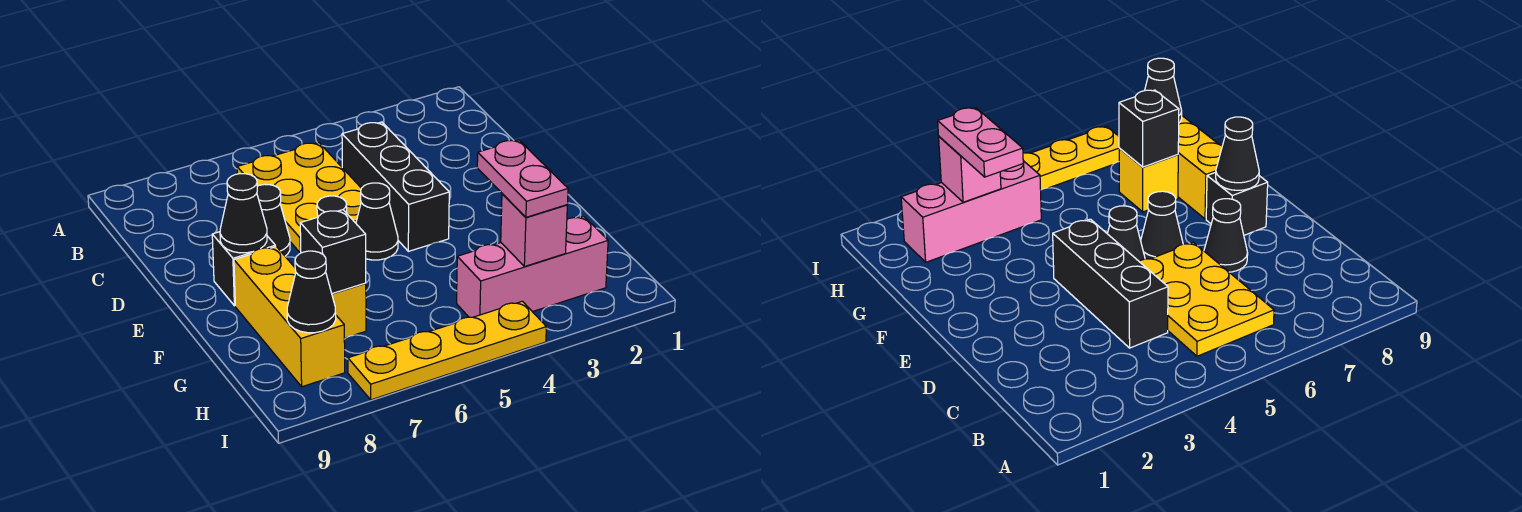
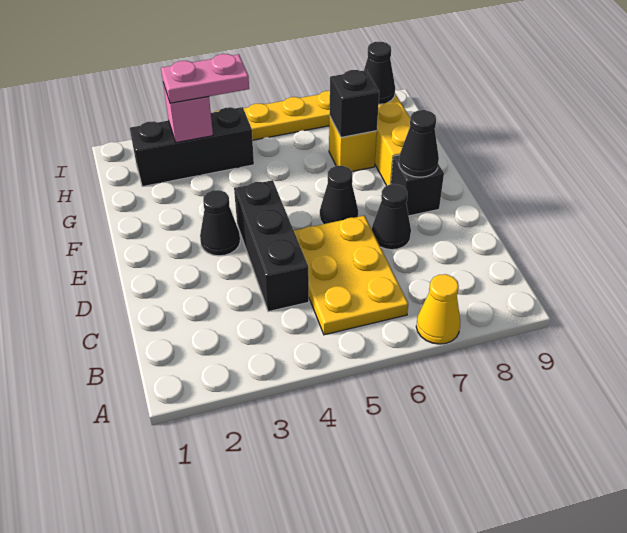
none -> yellow cone A7 level 1
black cone E5 level 1 -> black cone E3 level 1
pink plate G3:H3 level 3 -> pink plate H3:H4 level 3
pink brick H2:H4 level 1 -> black brick H2:H4 level 1

